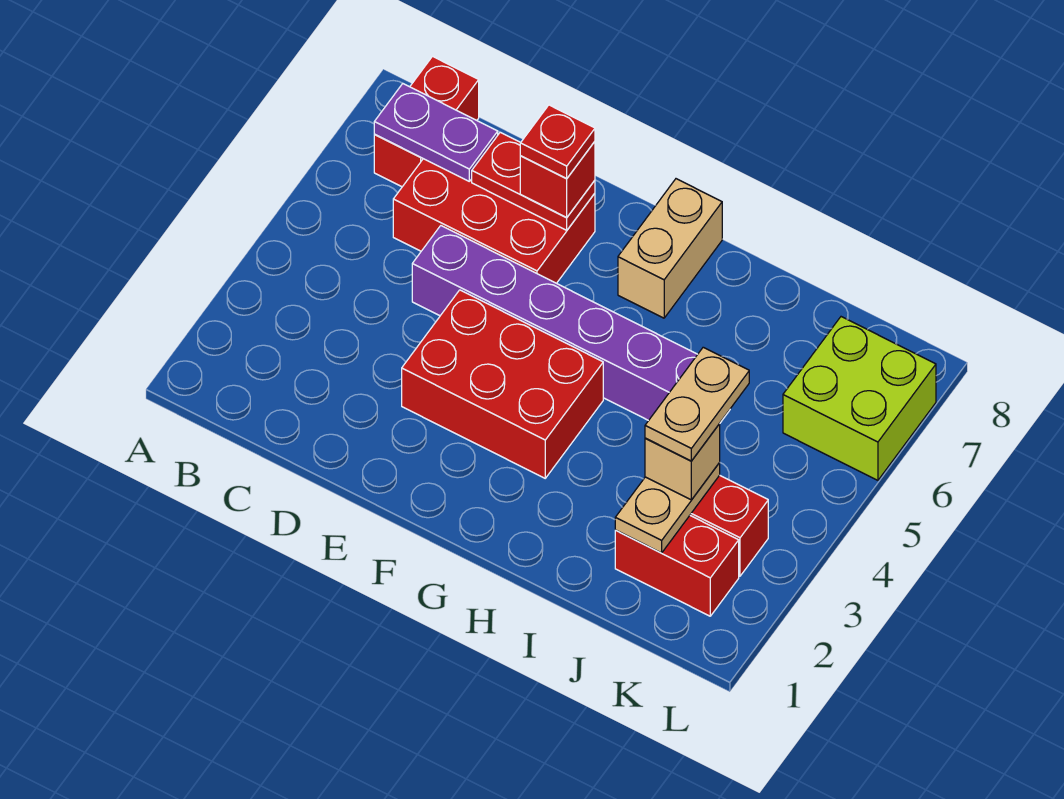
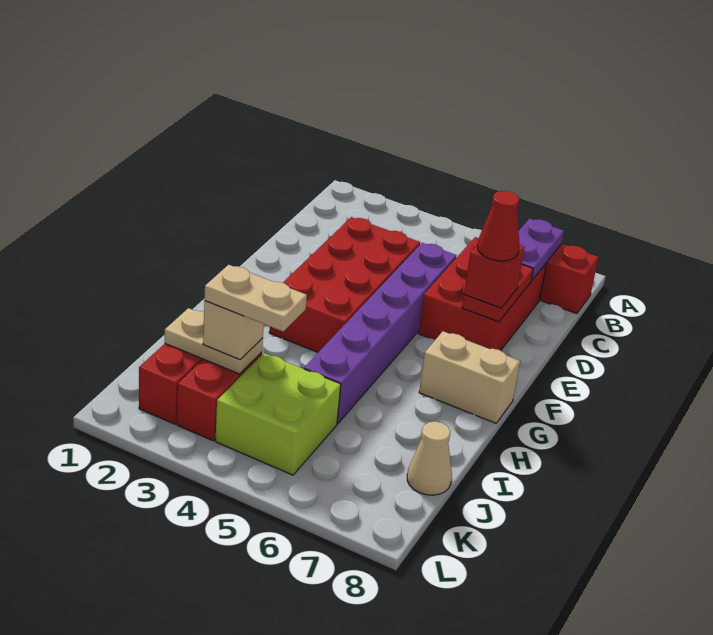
red brick E3:G4 level 1 -> red brick D3:G4 level 1
red plate E7 level 4 -> red cone E7 level 4
none -> tan cone J8 level 1
lime brick K6:L7 level 1 -> lime brick J4:K5 level 1

